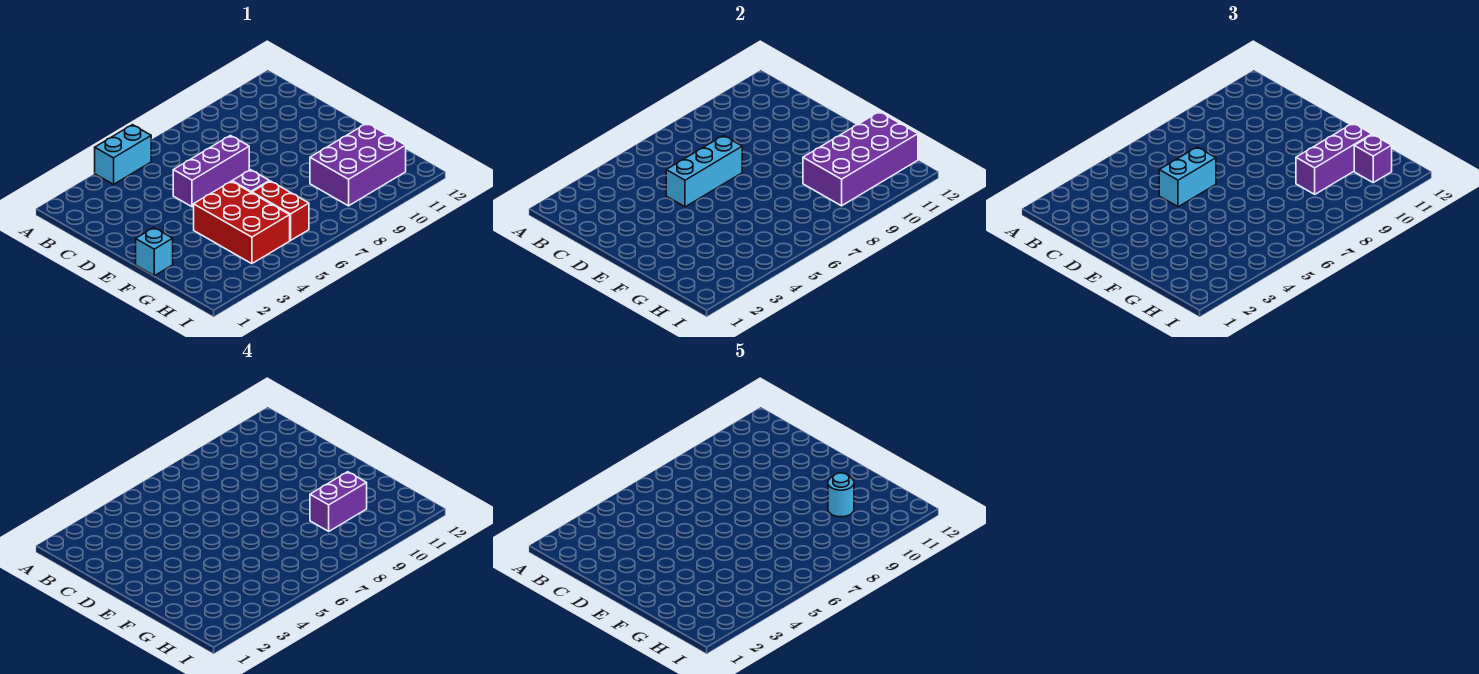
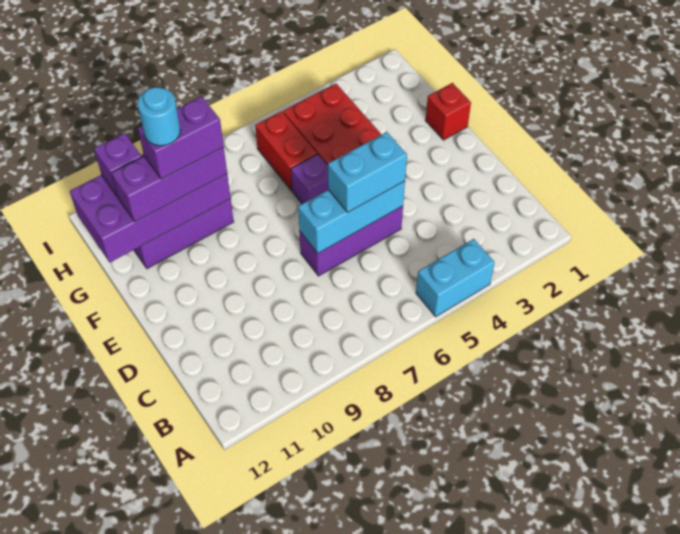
cyan brick F1 level 1 -> red brick F1 level 1

